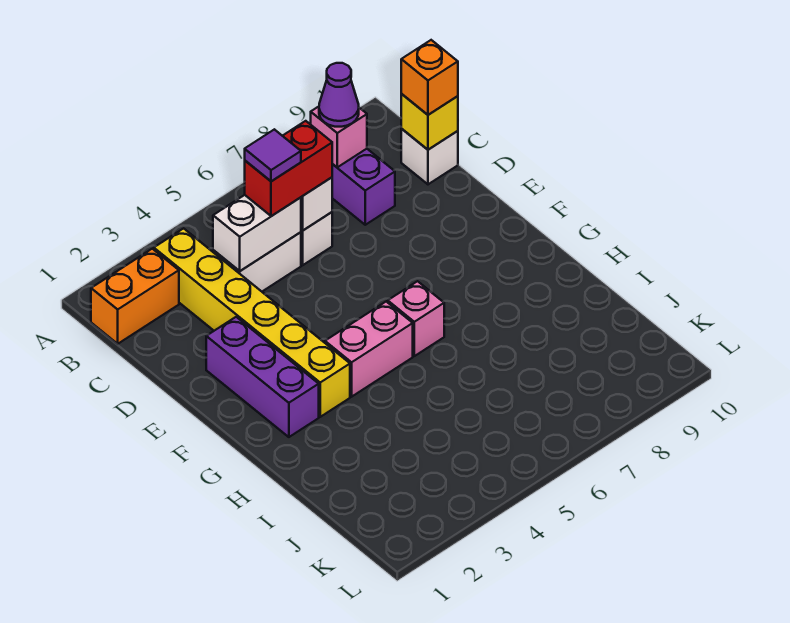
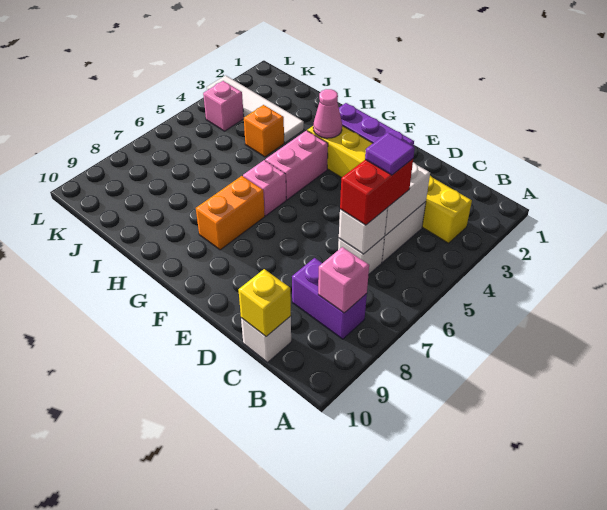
orange brick B1:B2 level 1 -> orange brick G7:G8 level 1
purple cone B8 level 3 -> none
orange brick C10 level 3 -> orange brick I4 level 1
none -> pink cone G3 level 2
none -> white tile I3:L3 level 1
none -> pink brick K4 level 1

